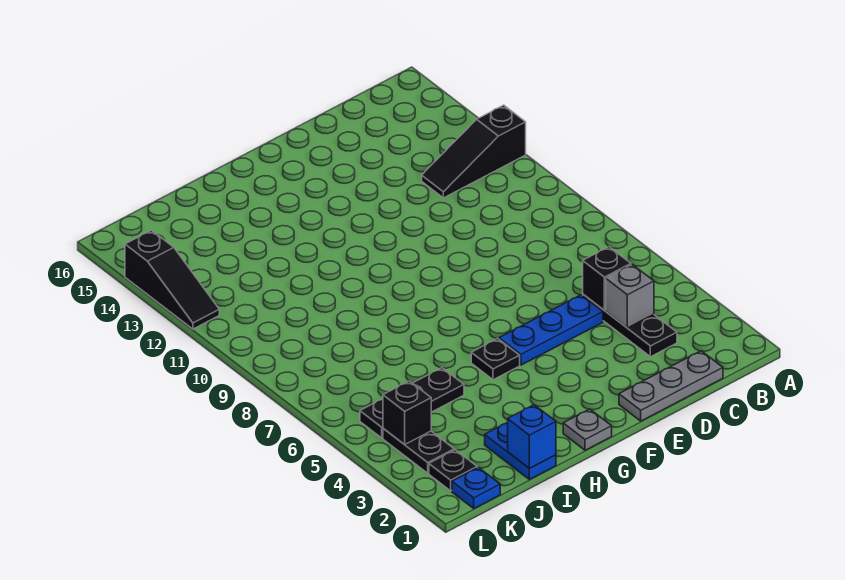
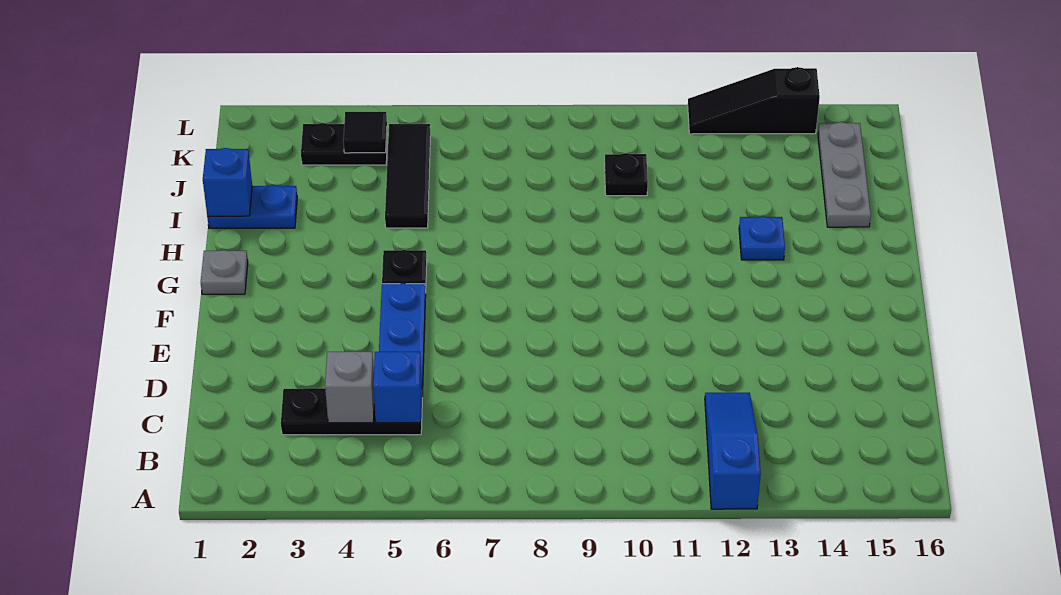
black slope A12:C12 level 1 top A -> blue slope A12:C12 level 1 top A
grey plate C1:E1 level 1 -> grey plate I15:K15 level 1
black brick C5 level 2 -> blue brick C5 level 2
black plate I5:K5 level 1 -> black tile I5:K5 level 1
blue plate K1 level 1 -> blue plate H13 level 1
black plate K2 level 1 -> black plate J10 level 1
black brick K4 level 2 -> black tile K4 level 2

